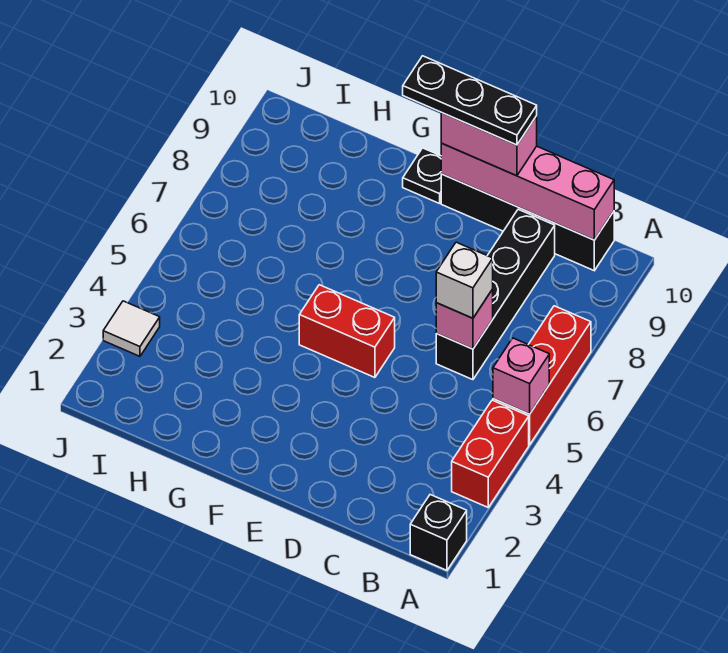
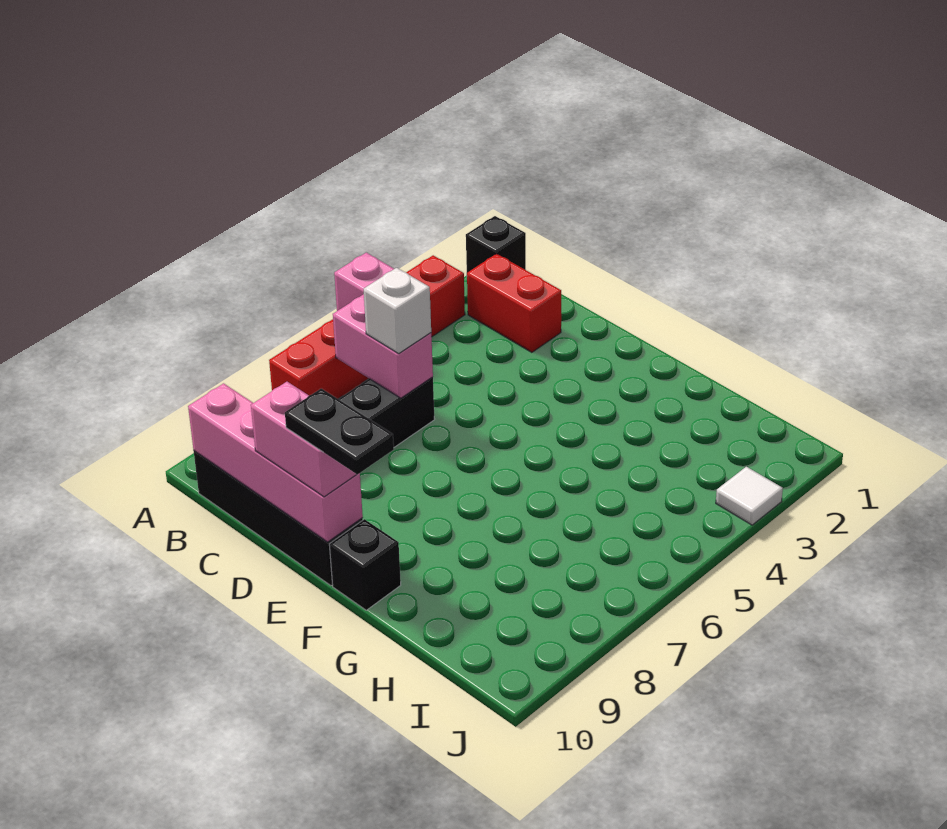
pink brick C6 level 2 -> pink brick B6:C6 level 2
black plate D10:F10 level 4 -> black plate E10:F10 level 4
red brick E5:F5 level 1 -> red brick B2:C2 level 1
black plate F10 level 1 -> black brick F10 level 1

